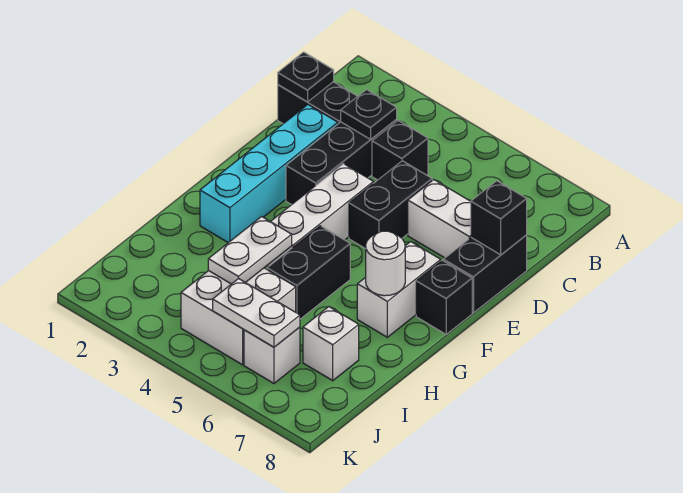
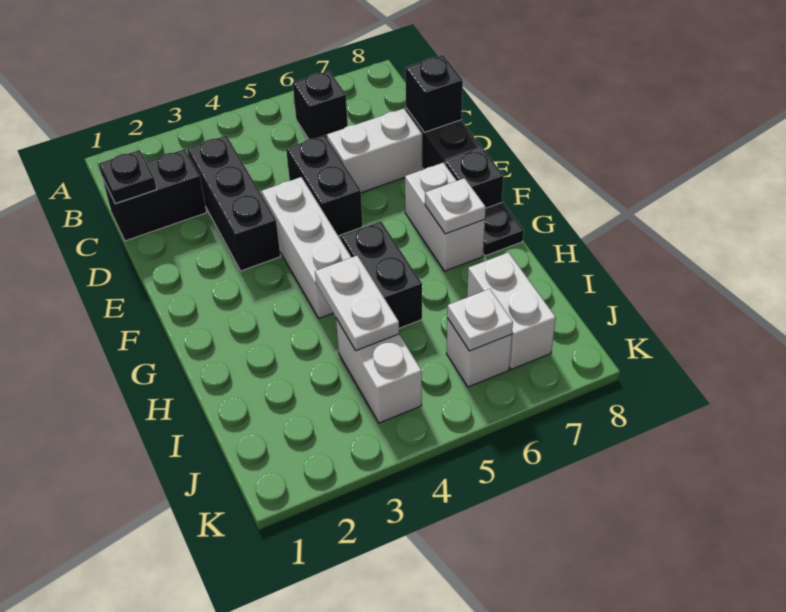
black plate C3 level 2 -> black plate G8 level 1
black brick C4 level 1 -> black brick B6 level 1
cyan brick D2:G2 level 1 -> none
white round brick G7 level 2 -> white plate G7 level 2
white brick I4:J5 level 1 -> white brick I4:J4 level 1
white brick I7 level 1 -> white brick I7:J7 level 1
white plate J5:J6 level 2 -> white plate J6 level 2

